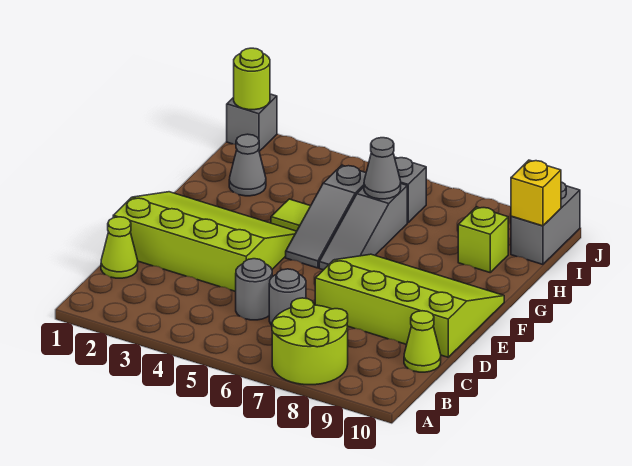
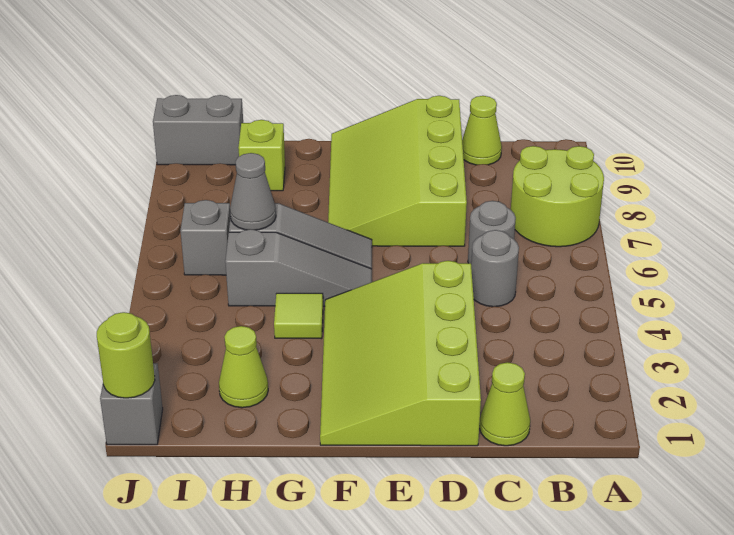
grey cone H2 level 1 -> lime cone H2 level 1
yellow brick I10 level 2 -> none

